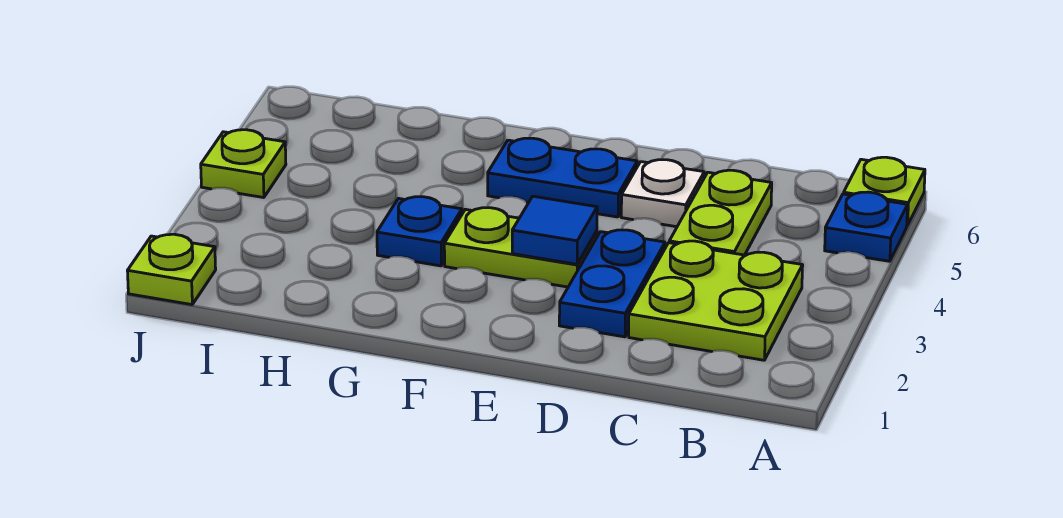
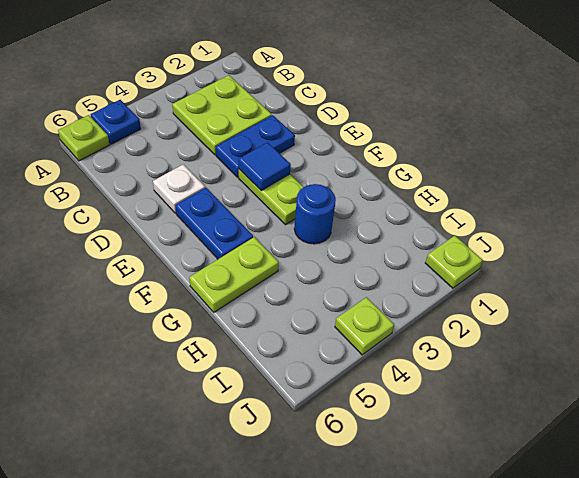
lime plate C4:C5 level 1 -> lime plate G5:G6 level 1
blue plate G3 level 1 -> blue round brick G3 level 1

